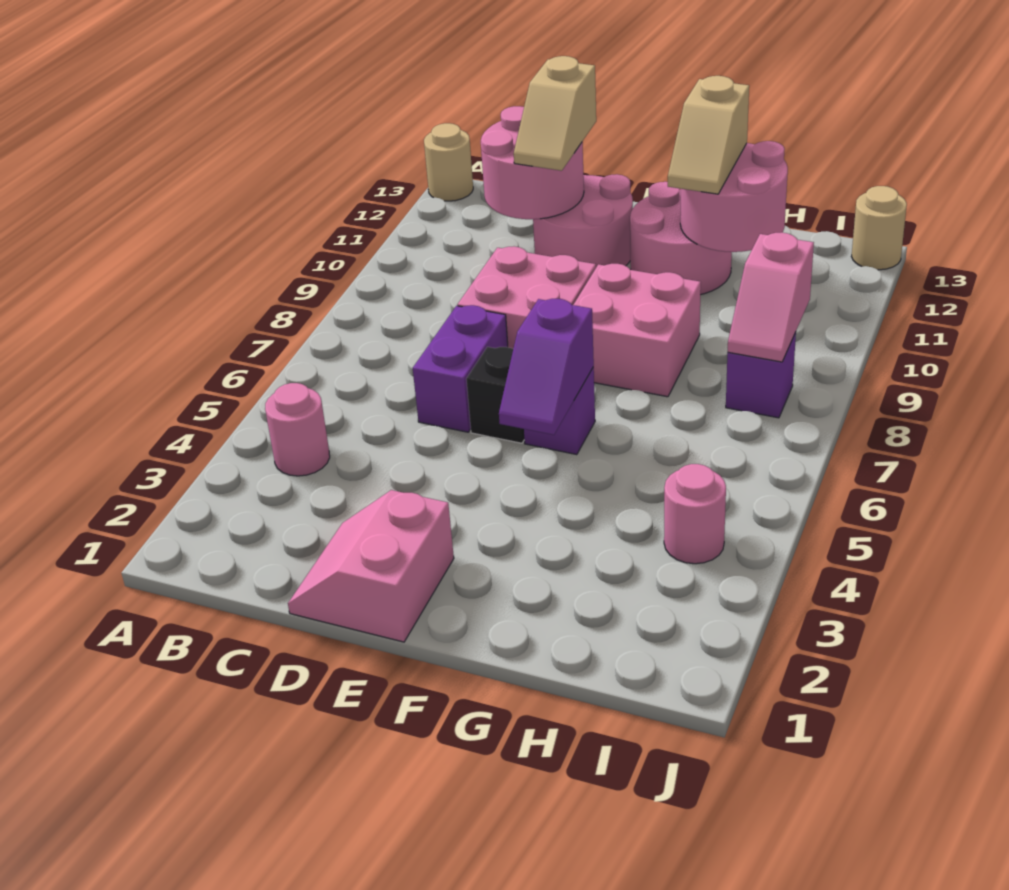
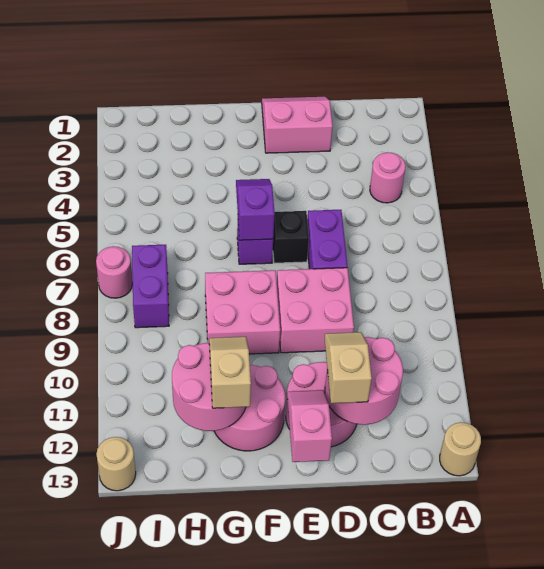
pink slope D1:E2 level 1 top E -> pink slope D1:E2 level 1 top 2
pink round brick I4 level 1 -> pink round brick J7 level 1
purple brick I8 level 1 -> purple brick I7:I8 level 1
pink slope I8:I9 level 2 top 9 -> pink slope E12:E13 level 2 top 13

